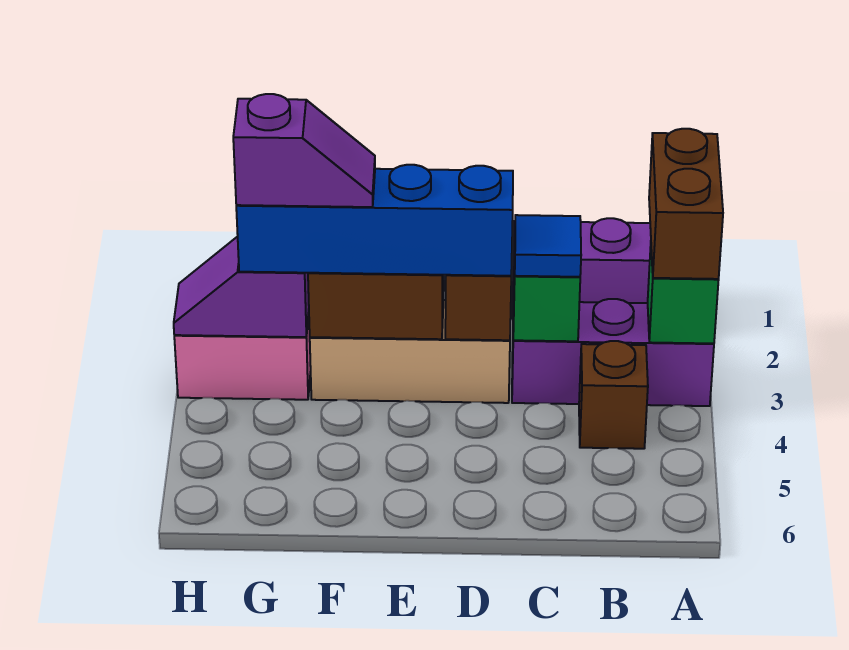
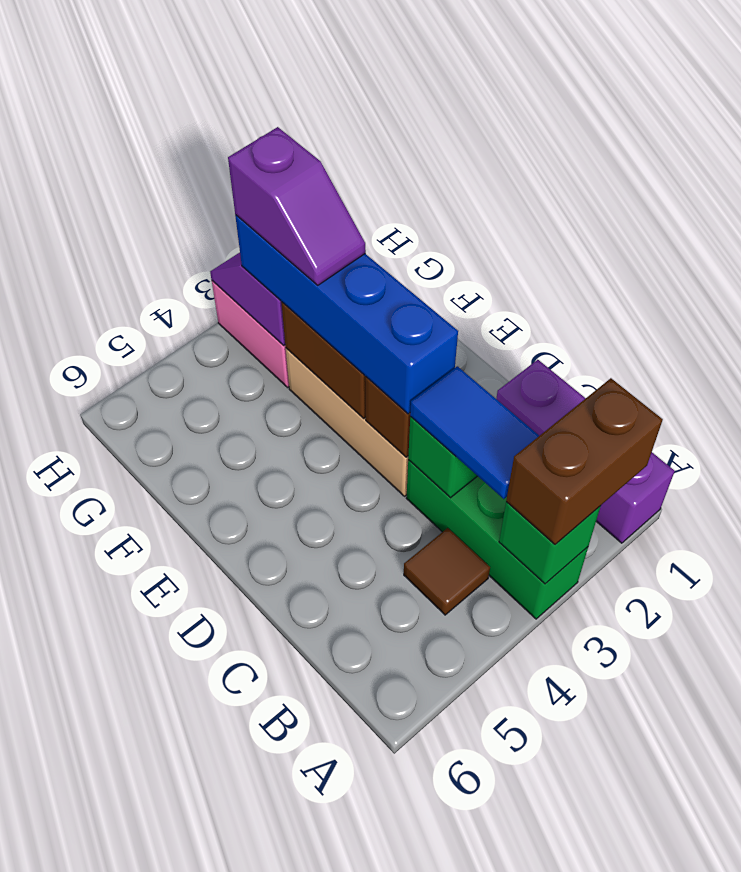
purple brick A3:C3 level 1 -> green brick A3:C3 level 1
brown brick B4 level 1 -> brown tile B4 level 1
blue tile C3 level 3 -> blue tile B3:C3 level 3

